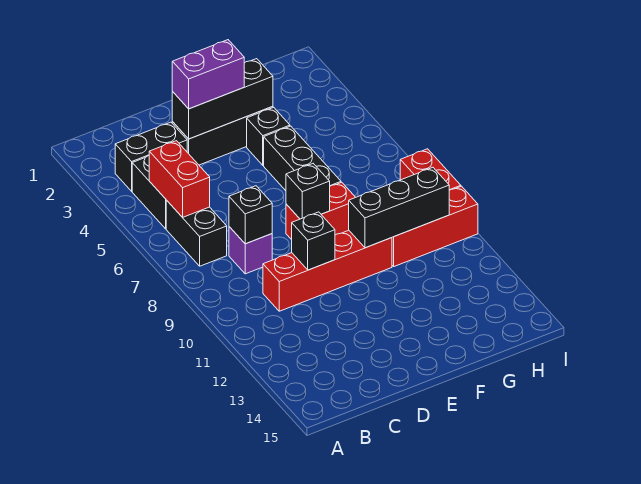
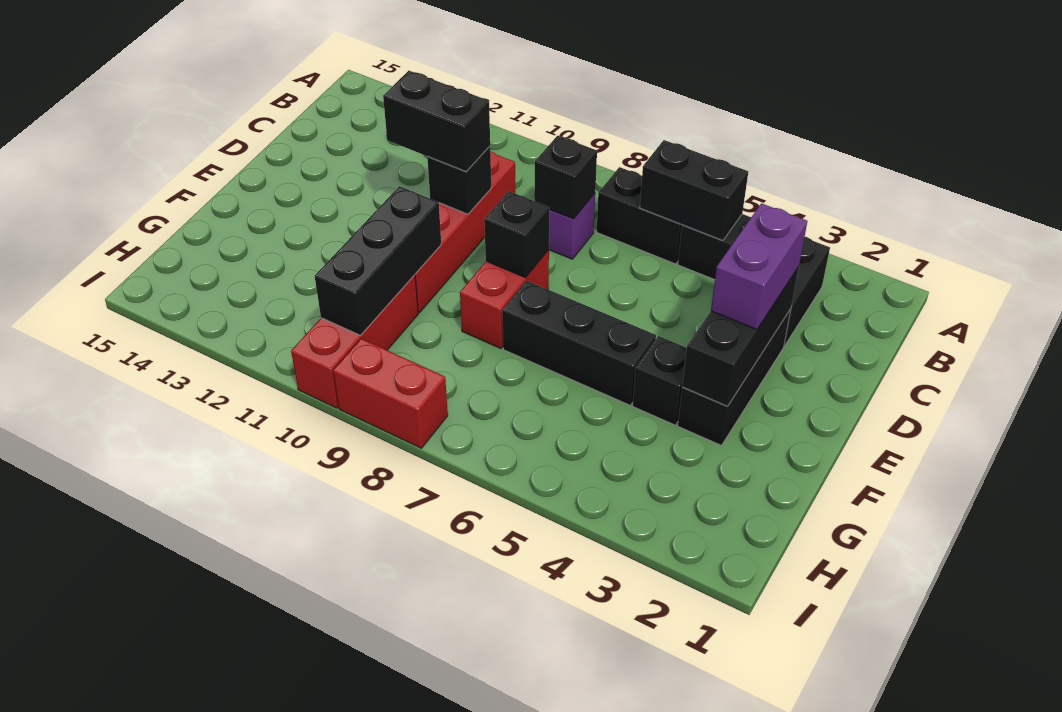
red brick B5:B6 level 2 -> black brick B5:B6 level 2
none -> black brick D10:D11 level 3

